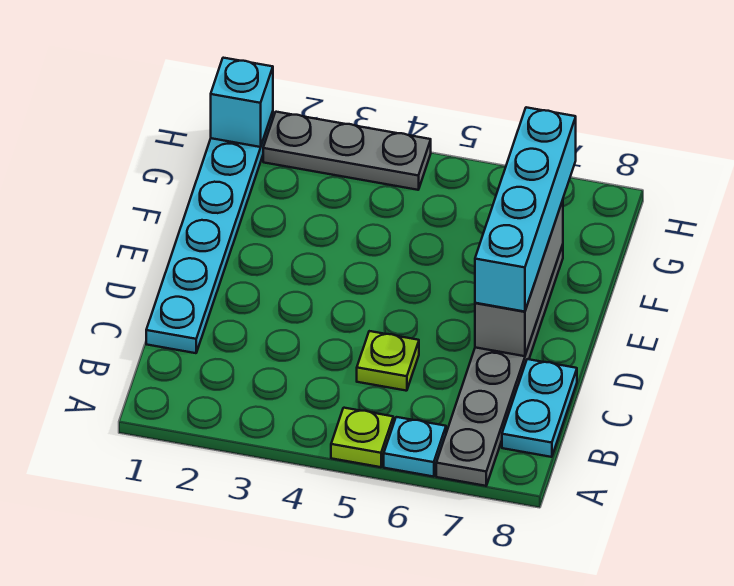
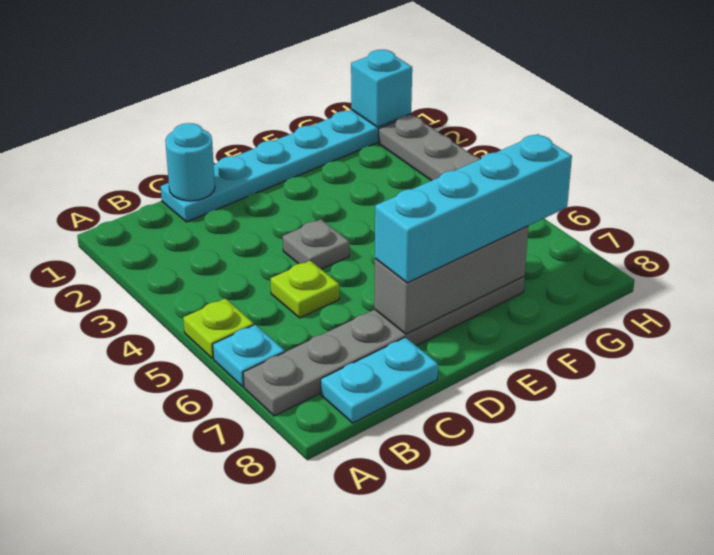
none -> cyan round brick C1 level 2
none -> grey plate D4 level 1

